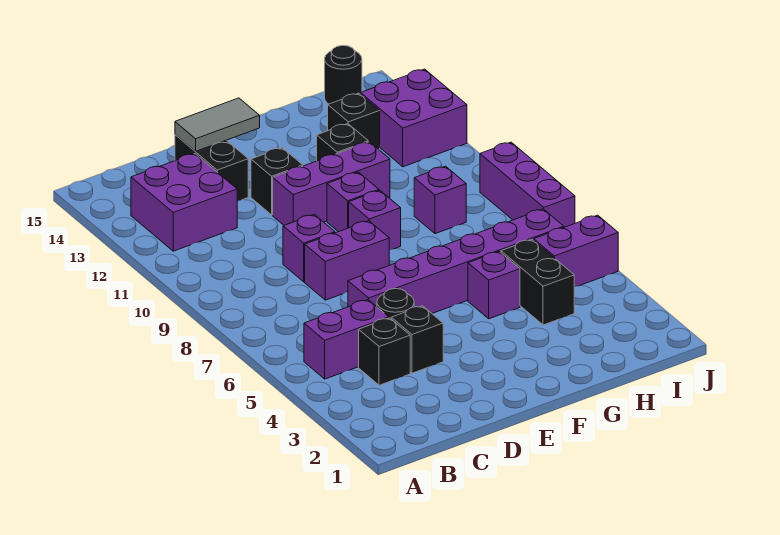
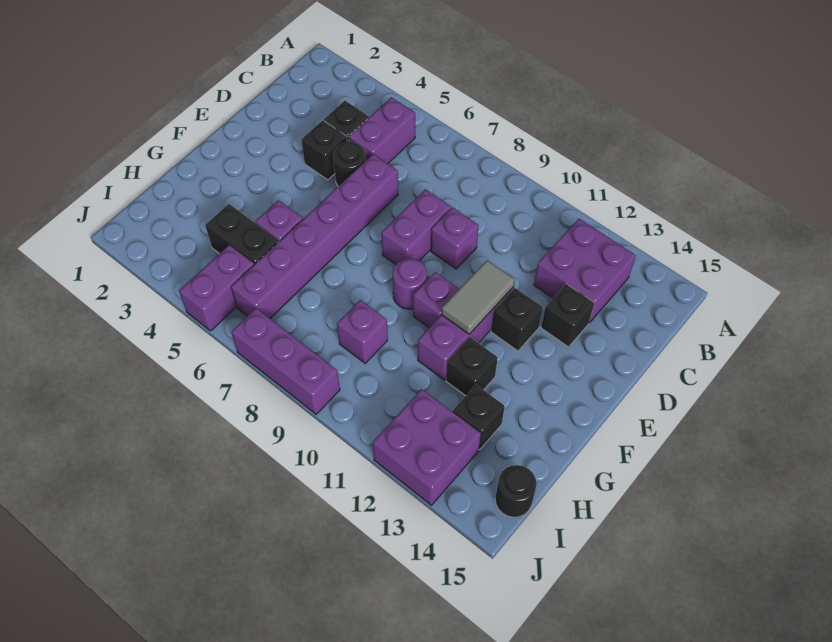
black brick D13:D14 level 1 -> black brick D13 level 1
grey tile D14:E14 level 2 -> grey tile E11:F11 level 2
purple brick F9 level 1 -> purple round brick F9 level 1

